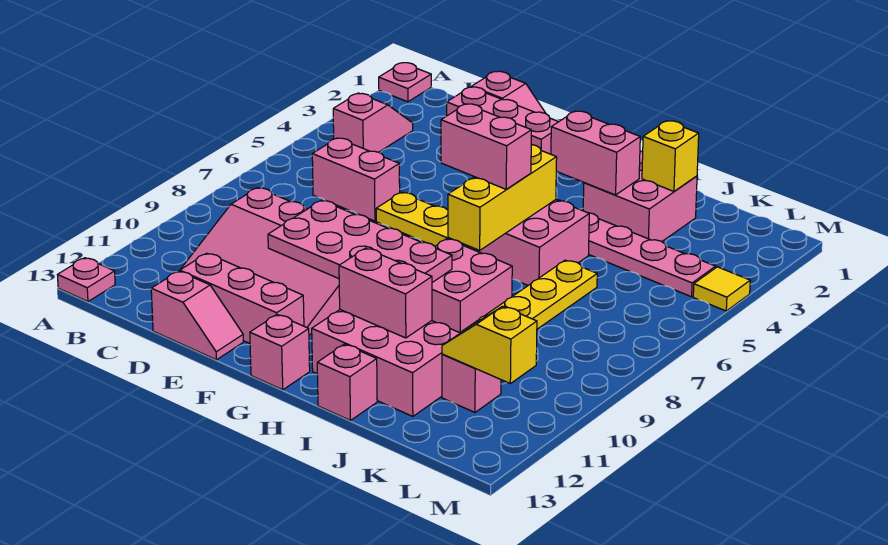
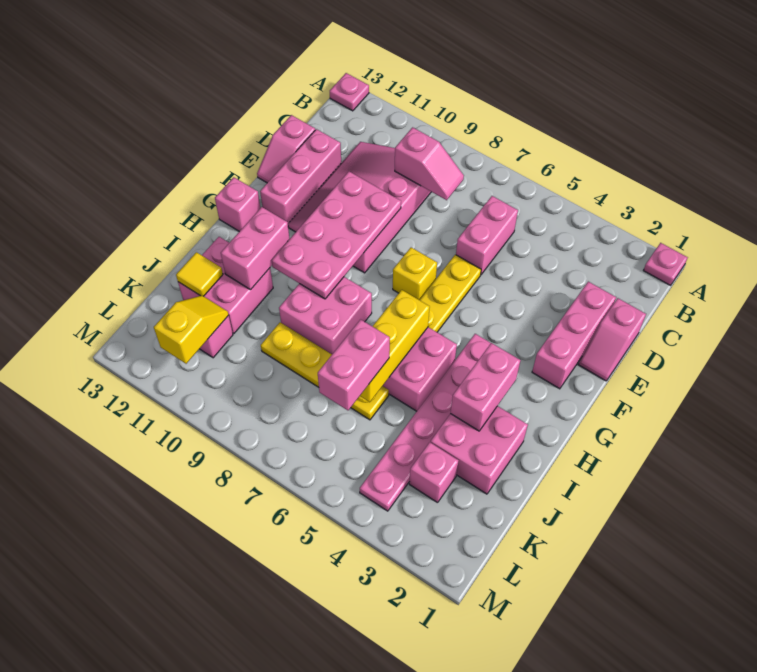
pink slope B3:B4 level 1 top 4 -> pink slope C8:C9 level 2 top 9
pink brick G6:H6 level 3 -> pink brick J6:K6 level 3
yellow brick H5:H7 level 2 -> yellow brick H6:J6 level 2
pink brick H11:J12 level 1 -> pink brick I11:J12 level 1
pink brick I13 level 1 -> pink brick K3 level 1
yellow brick J2 level 2 -> yellow brick F7 level 1
yellow tile M4 level 1 -> yellow tile J12 level 2

